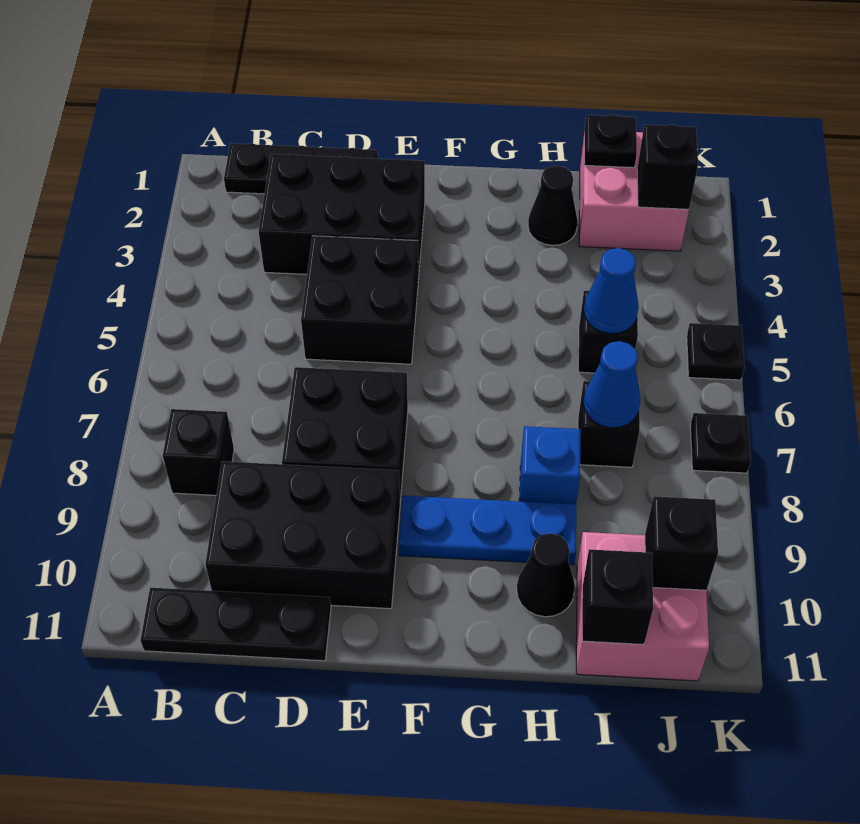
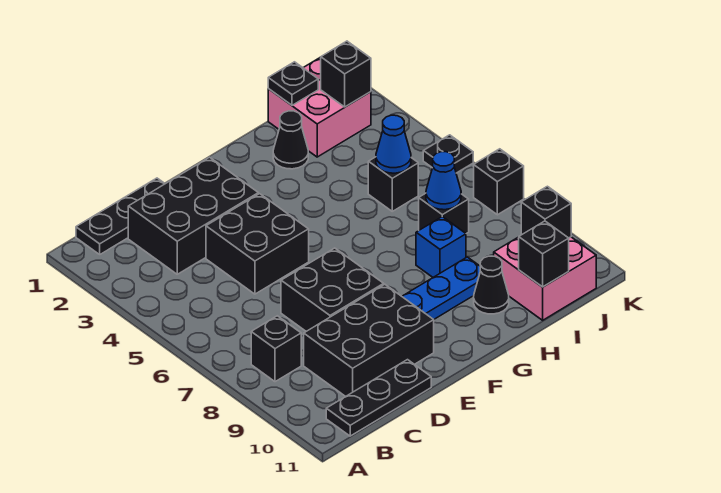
black plate K7 level 1 -> black brick K7 level 1

